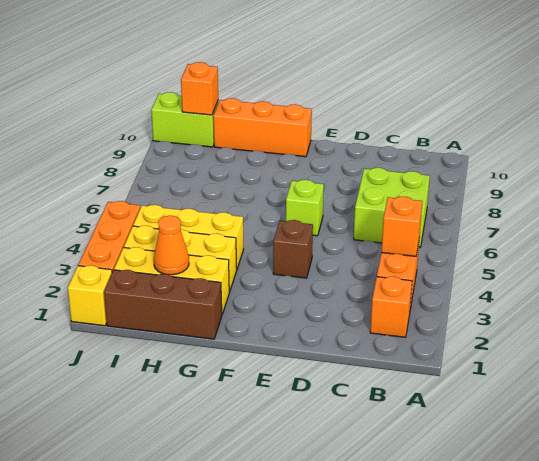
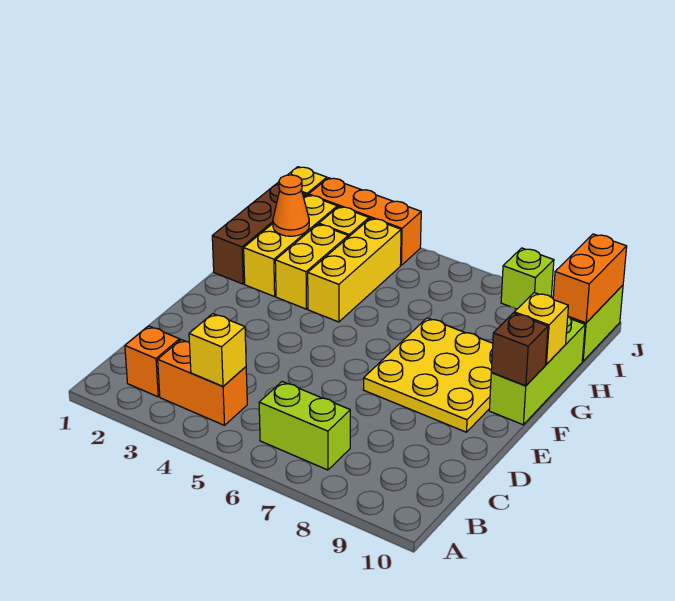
orange brick B4 level 2 -> yellow brick B4 level 2
lime brick B6:C7 level 1 -> lime brick B6:B7 level 1
brown brick E4 level 1 -> brown brick F10 level 2
lime brick E6 level 1 -> lime brick J8 level 1
none -> yellow plate E7:G9 level 1
orange brick F10:H10 level 1 -> lime brick F10:H10 level 1
none -> yellow brick G10 level 2
orange brick I10 level 2 -> orange brick I10:J10 level 2

